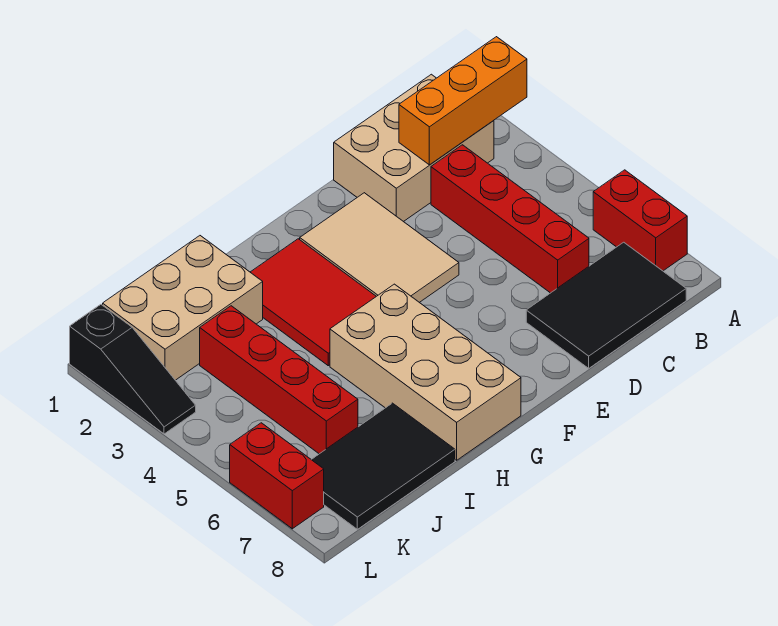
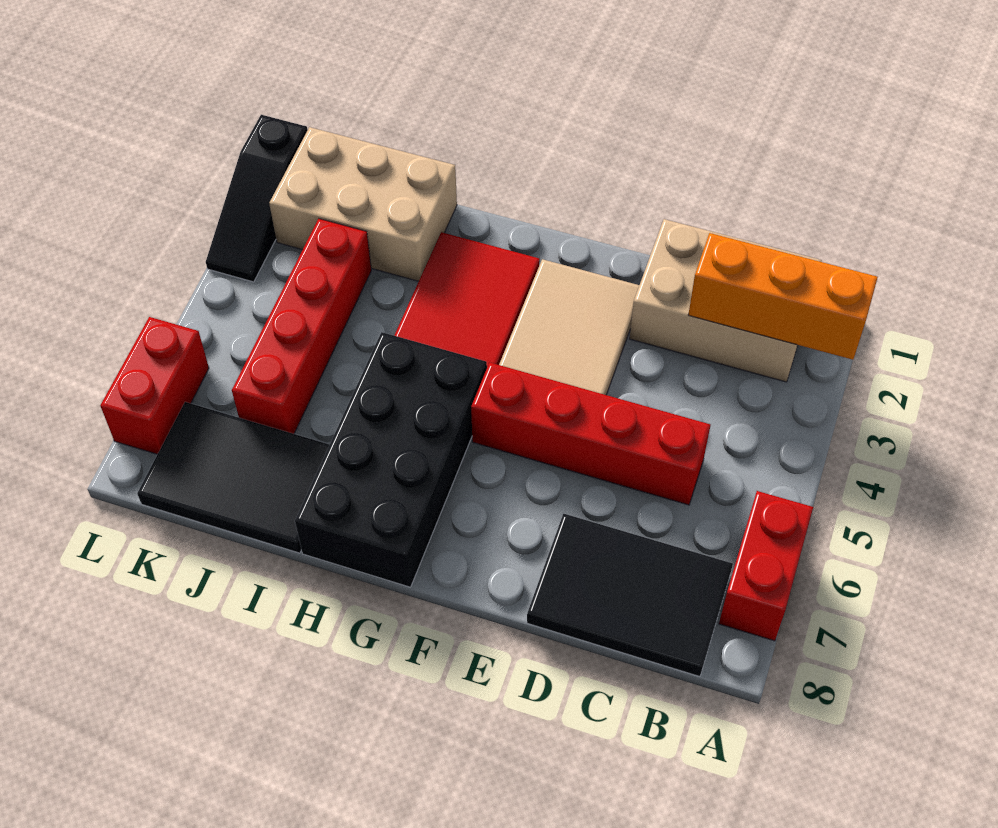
red brick C3:C6 level 1 -> red brick C5:F5 level 1
tan brick G5:H8 level 1 -> black brick G5:H8 level 1

